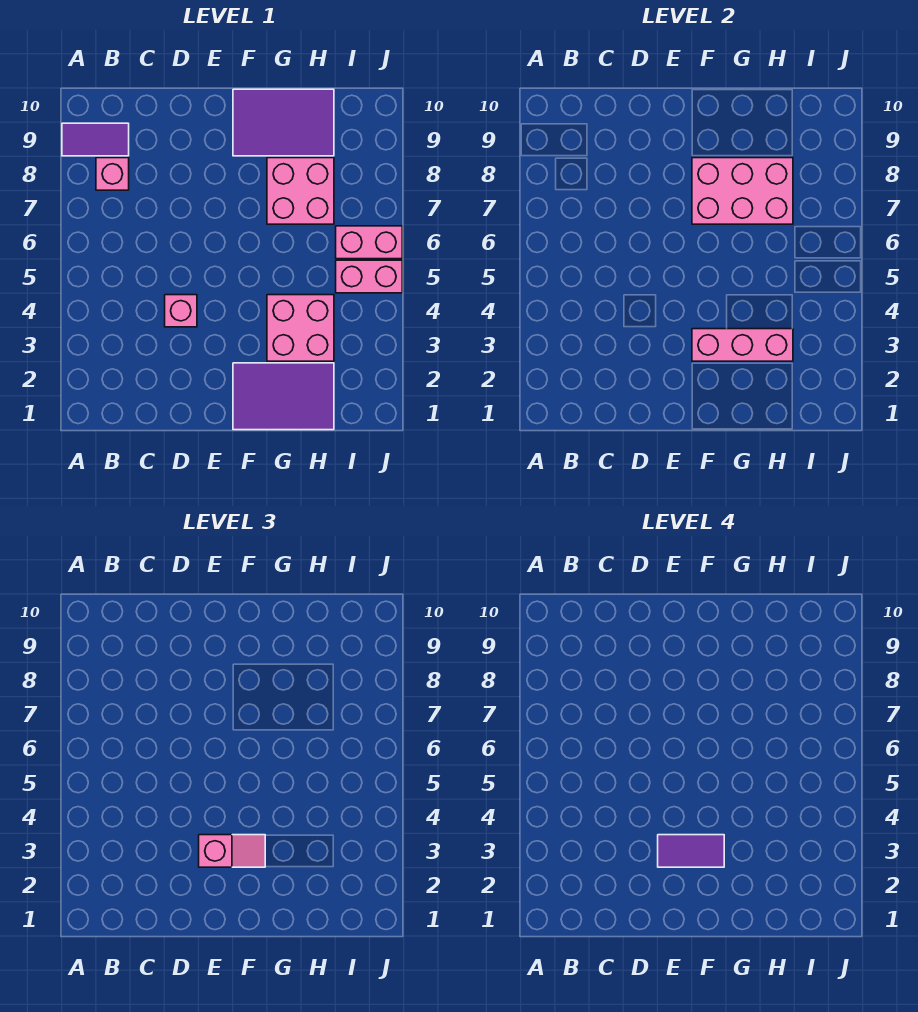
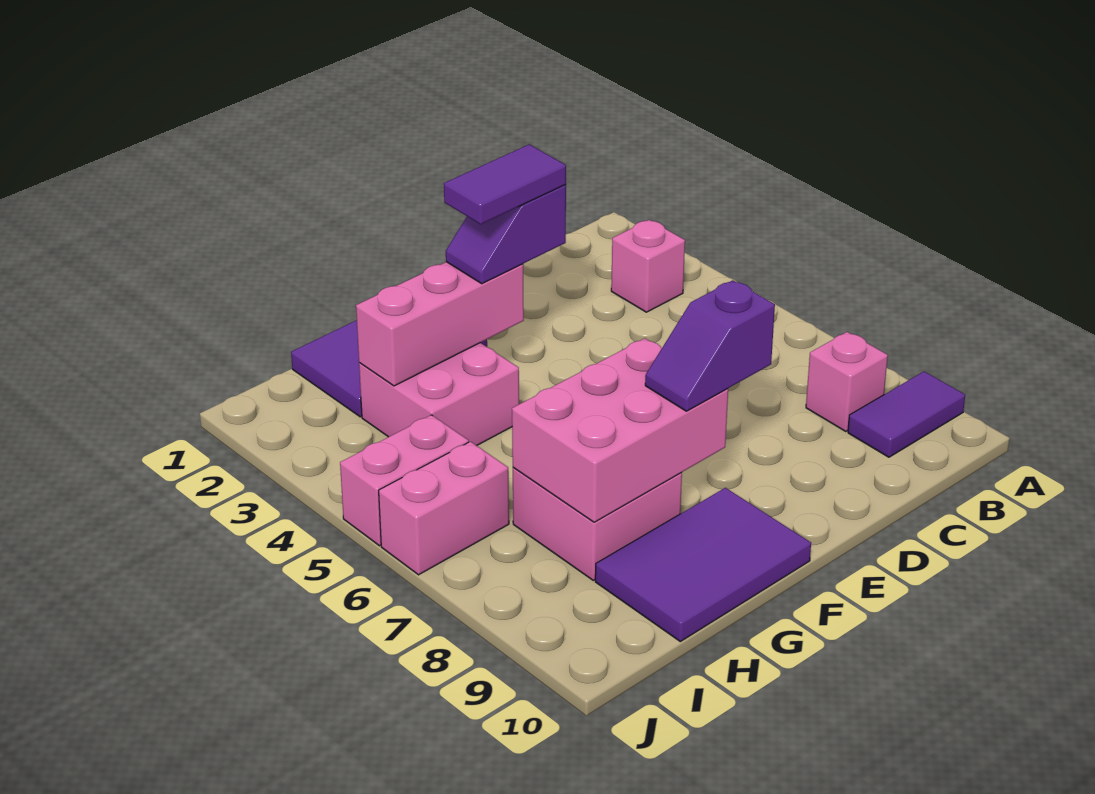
pink brick D4 level 1 -> pink brick B3 level 1
pink slope E3:F3 level 3 top E -> purple slope E3:F3 level 3 top E
none -> purple slope E8:F8 level 3 top E

